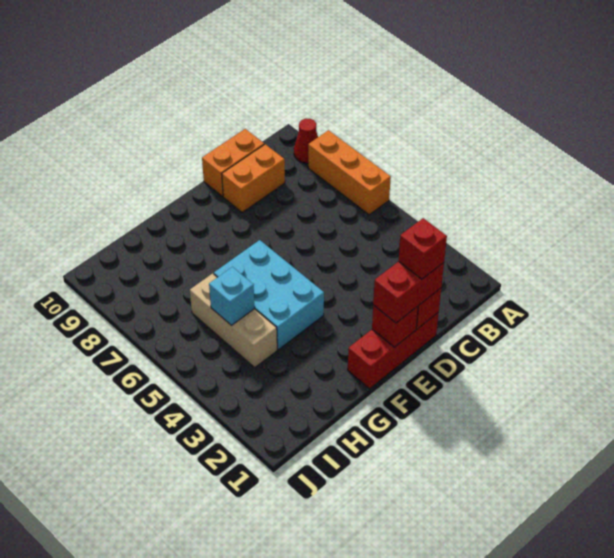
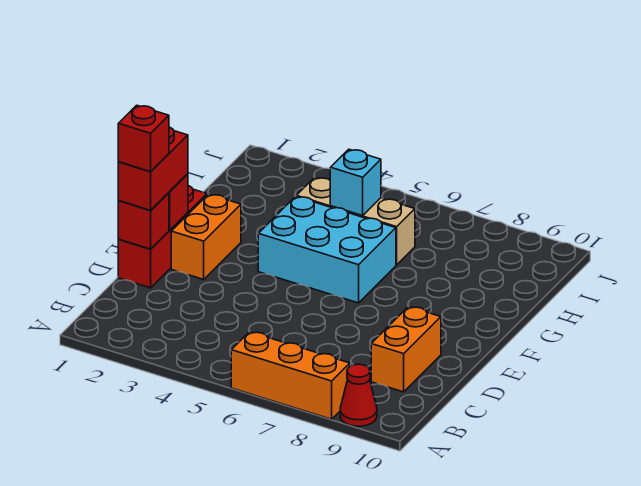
orange brick C10:D10 level 1 -> orange brick E2:F2 level 1

